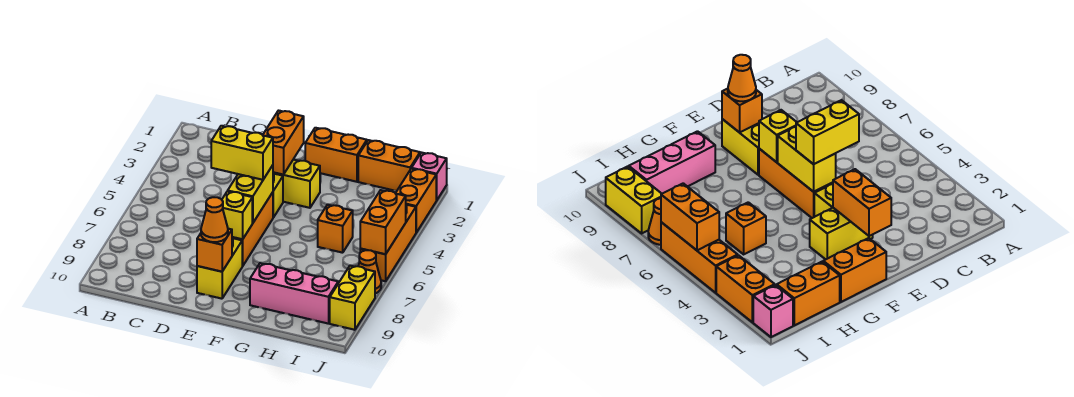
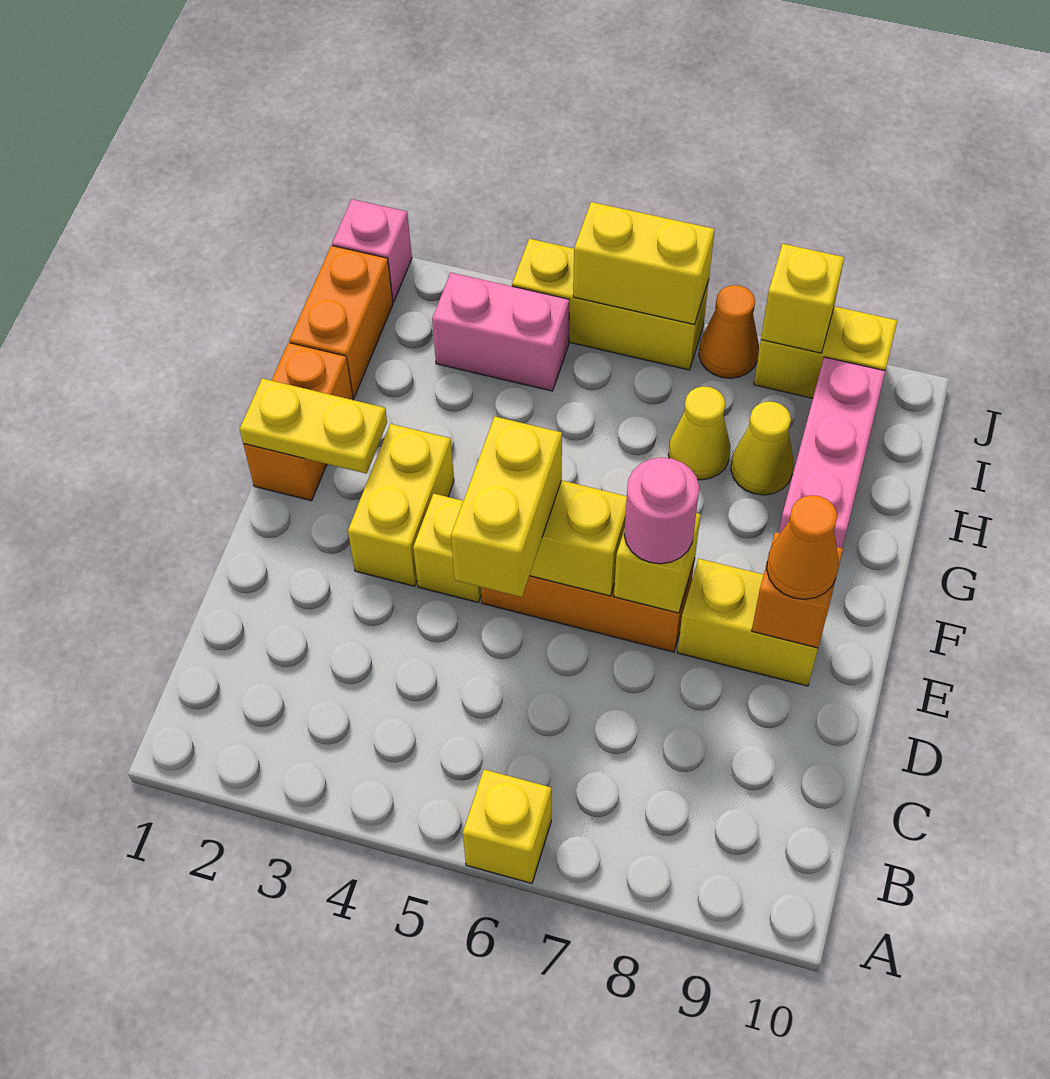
none -> yellow brick A6 level 1
orange brick E2:E3 level 2 -> none
none -> pink round brick E7 level 3
none -> yellow plate F1:F2 level 2
orange brick H5 level 1 -> none
none -> yellow cone H7 level 1
none -> yellow cone H8 level 1
none -> pink brick I3:I4 level 1
orange brick J2:J3 level 1 -> none
orange brick J4:J6 level 1 -> yellow brick J4:J6 level 1
orange brick J5:J6 level 2 -> yellow brick J5:J6 level 2
none -> yellow brick J8 level 2

